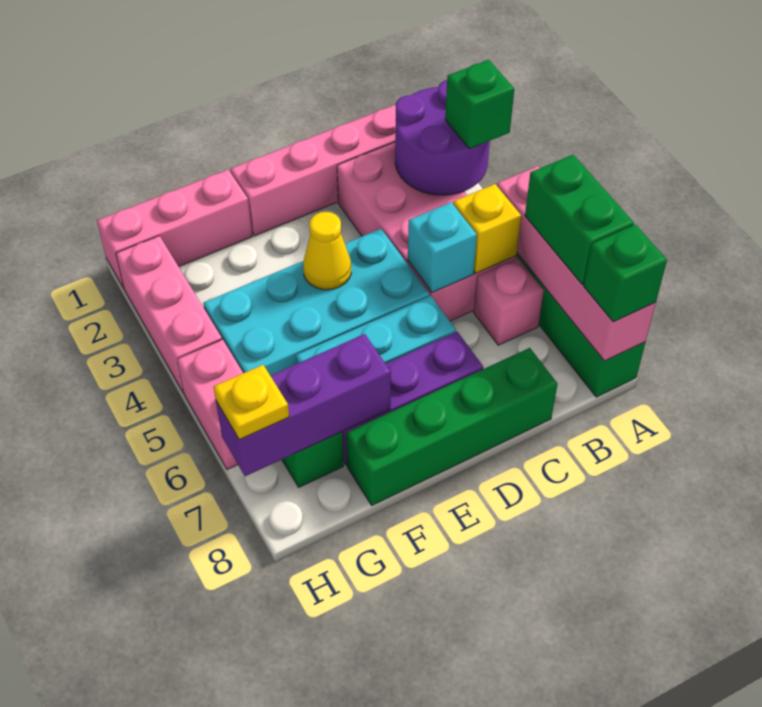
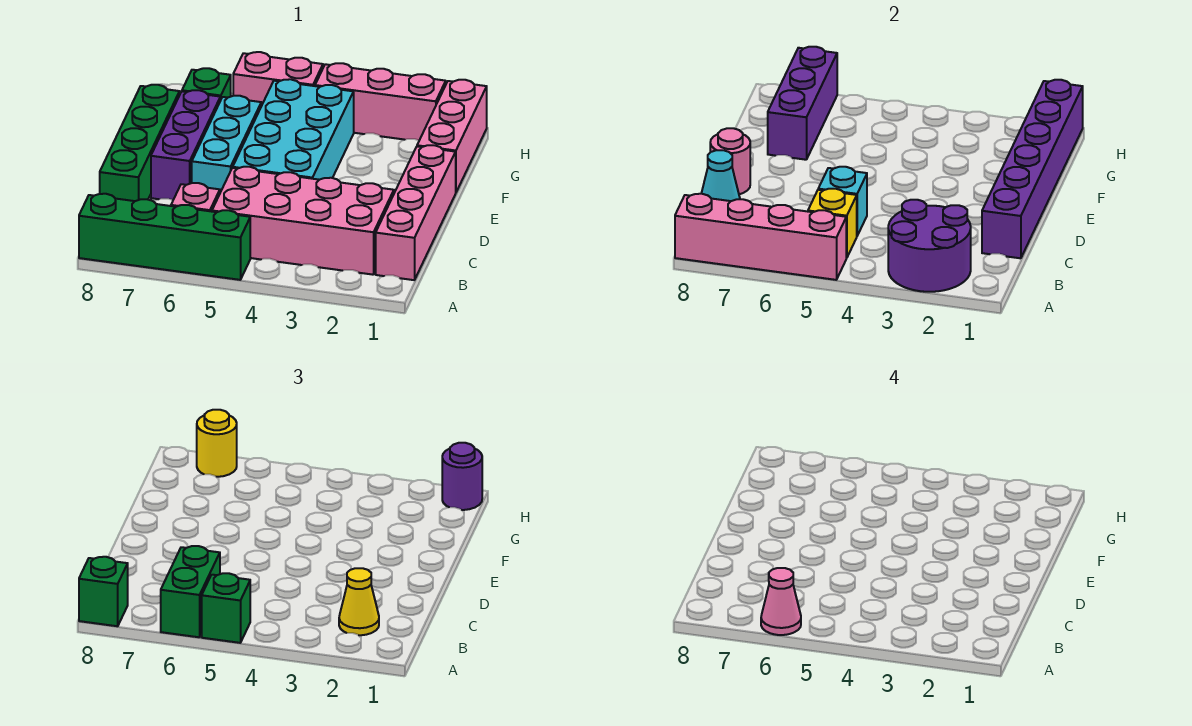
green brick A3 level 3 -> green brick A5 level 3
green brick A6:A7 level 3 -> green brick A6:B6 level 3
none -> pink cone A6 level 4
none -> purple brick C1:H1 level 2
none -> cyan cone C8 level 2
none -> pink round brick D8 level 2
yellow cone E4 level 2 -> yellow cone B2 level 3
none -> purple round brick H1 level 3
yellow plate H7 level 3 -> yellow round brick H7 level 3

